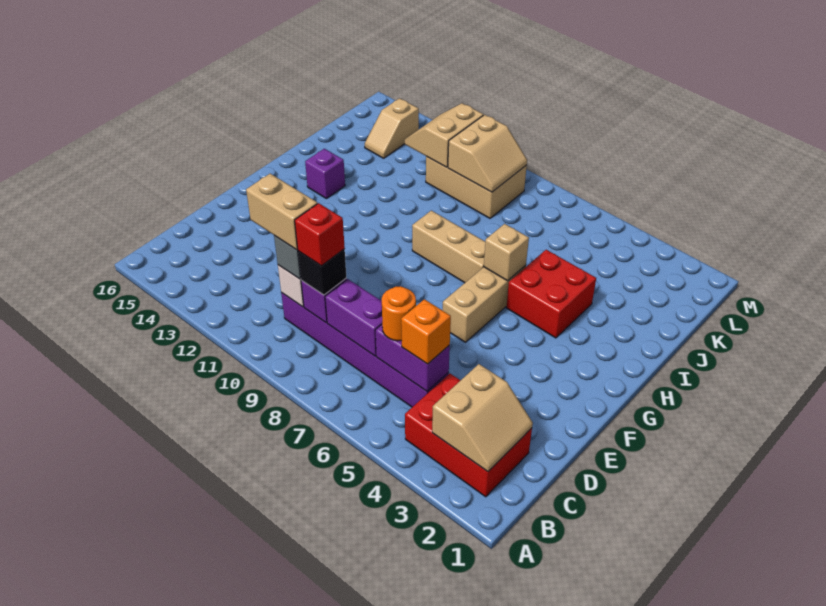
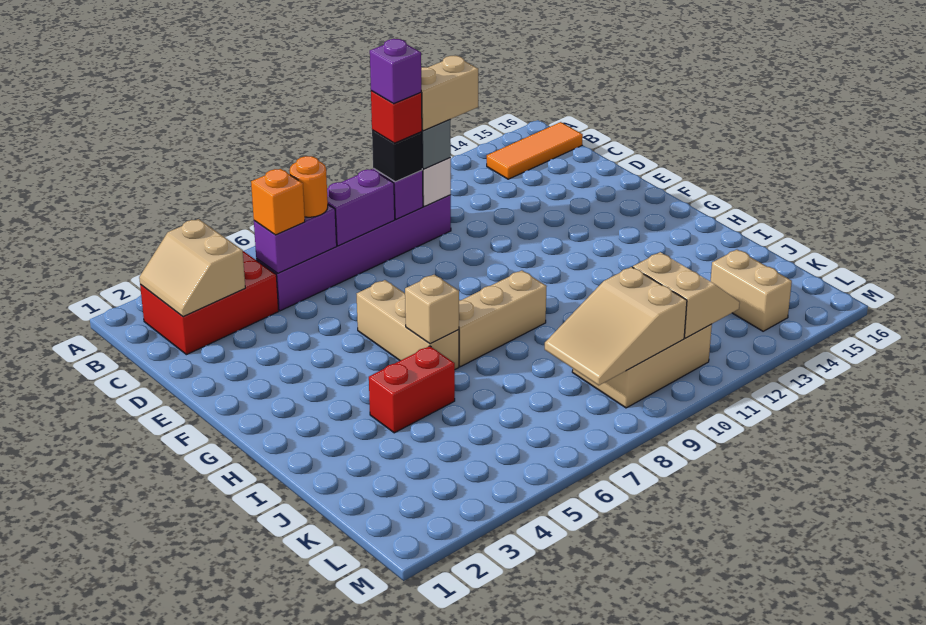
none -> orange tile B14:B16 level 1
red brick H4:I5 level 1 -> red brick I4:I5 level 1
purple brick H14 level 1 -> purple brick C9 level 5
tan slope K9:L10 level 2 top 10 -> tan slope K8:L10 level 2 top 10
tan slope K14:L14 level 1 top L -> tan brick K14:L14 level 1

